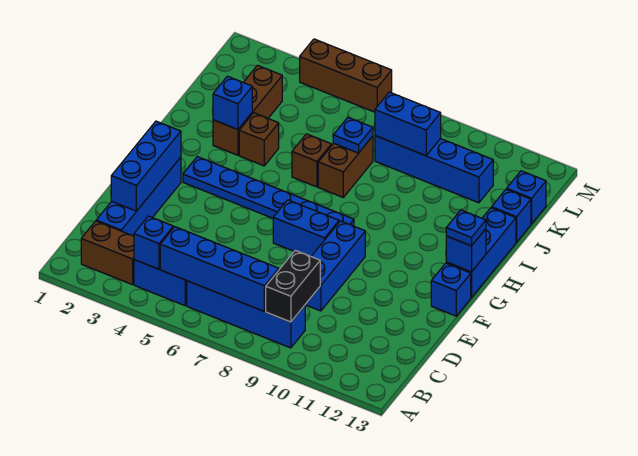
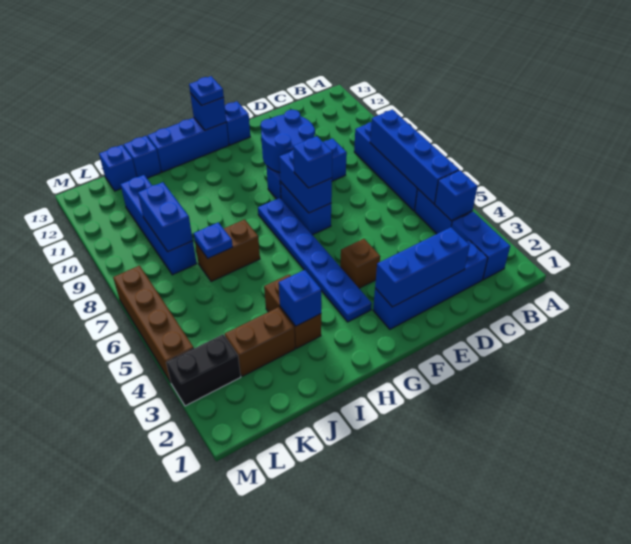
brown brick B2:B3 level 1 -> blue brick B2:B3 level 1
black brick B9:C9 level 2 -> black brick L3:M3 level 1
none -> blue round brick E9:F10 level 2
none -> blue brick F7:F8 level 2
none -> blue brick F7 level 3
brown brick I6 level 1 -> brown brick F4 level 1
brown brick M4:M6 level 1 -> brown brick M4:M7 level 1

